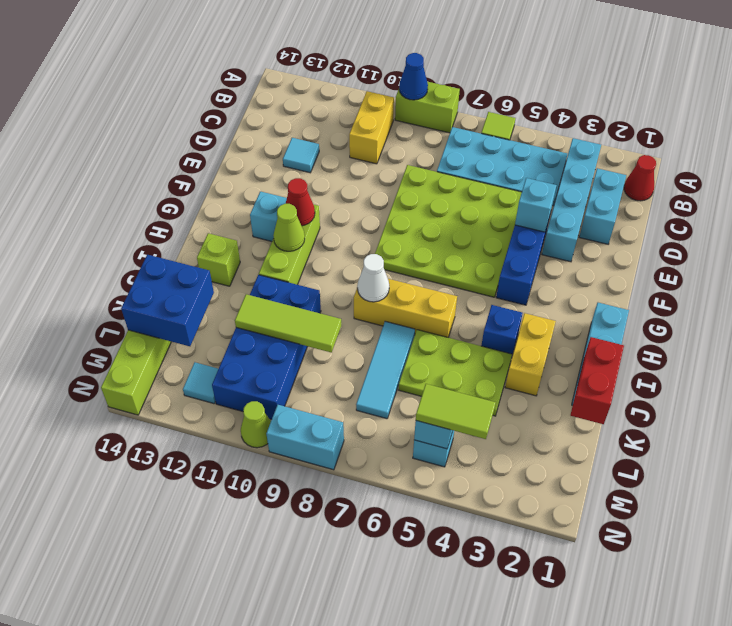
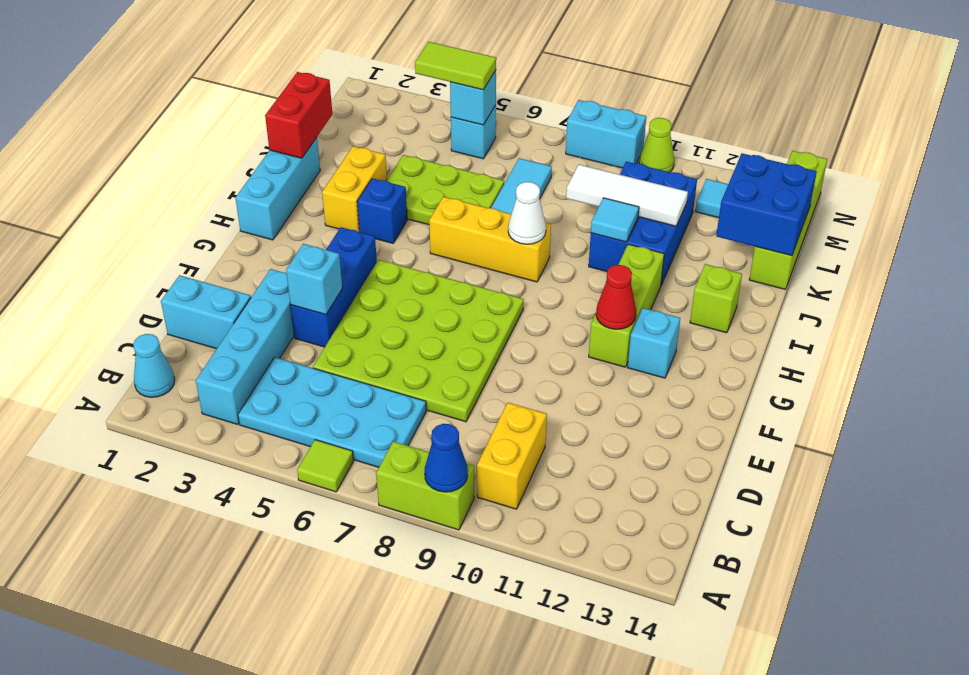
red cone B1 level 1 -> cyan cone B1 level 1
cyan brick C2:D2 level 1 -> cyan brick D1:D2 level 1
cyan tile D12 level 1 -> cyan tile J10 level 2
lime cone H11 level 2 -> none
blue brick J10:M11 level 1 -> blue brick J10:L11 level 1
lime tile K9:K11 level 2 -> white tile K9:K11 level 2

